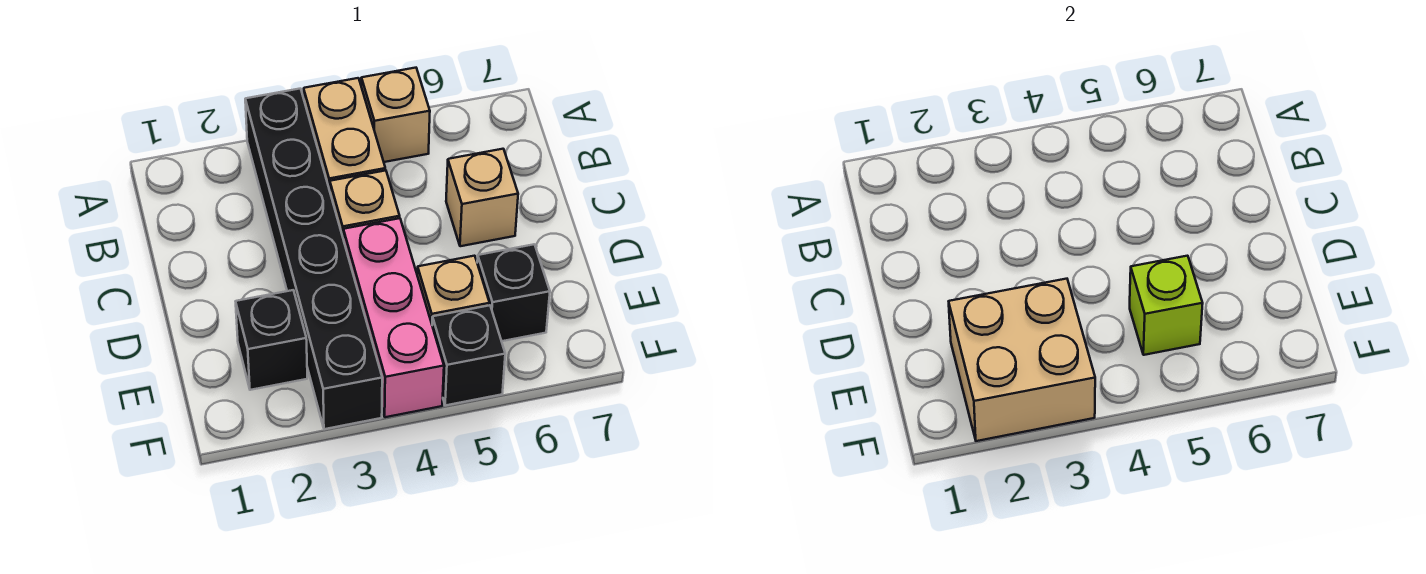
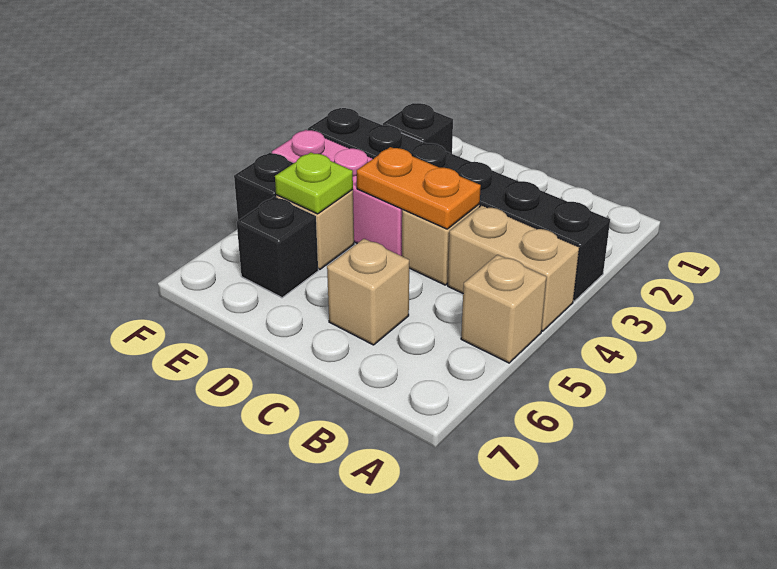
none -> orange plate C4:D4 level 2
tan brick E2:F3 level 2 -> none
lime brick E5 level 2 -> lime plate E5 level 2

